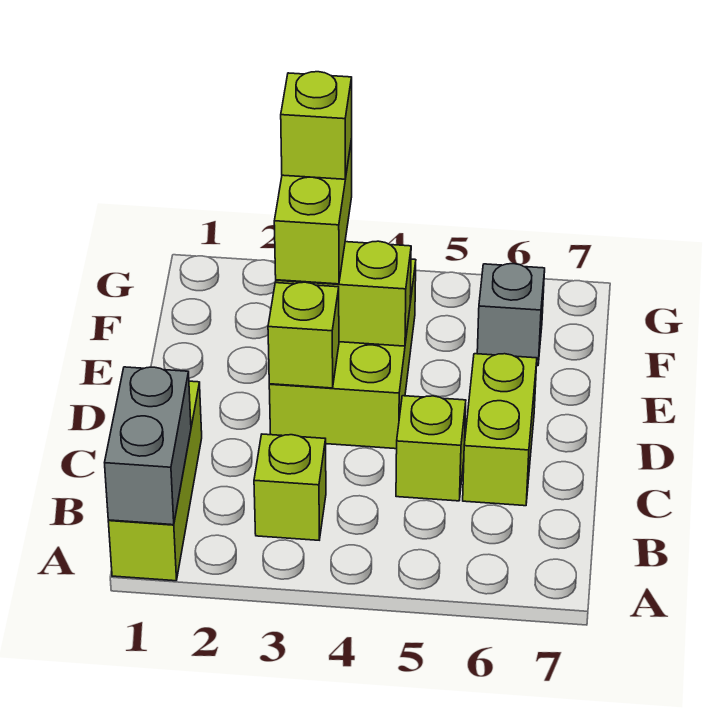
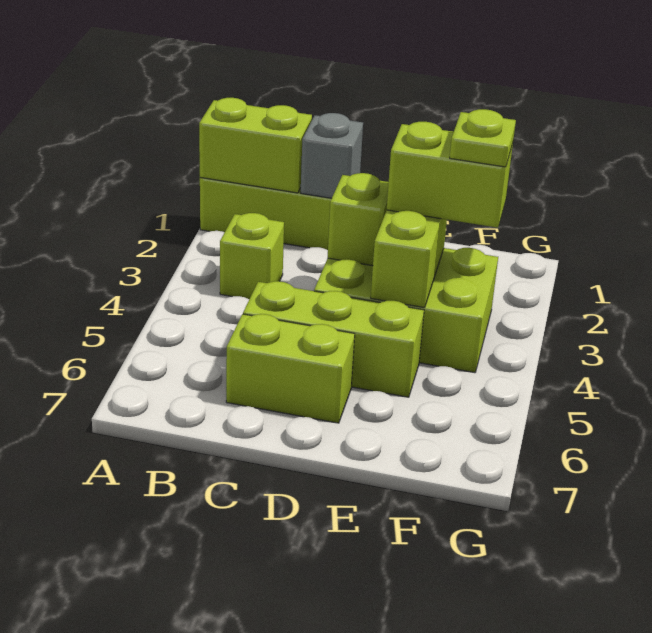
grey brick A1:B1 level 2 -> lime brick A1:B1 level 2
lime brick C5 level 1 -> lime brick C5:E5 level 1
lime brick F3 level 4 -> lime plate F3 level 4
grey brick F6 level 1 -> grey brick C1 level 2

